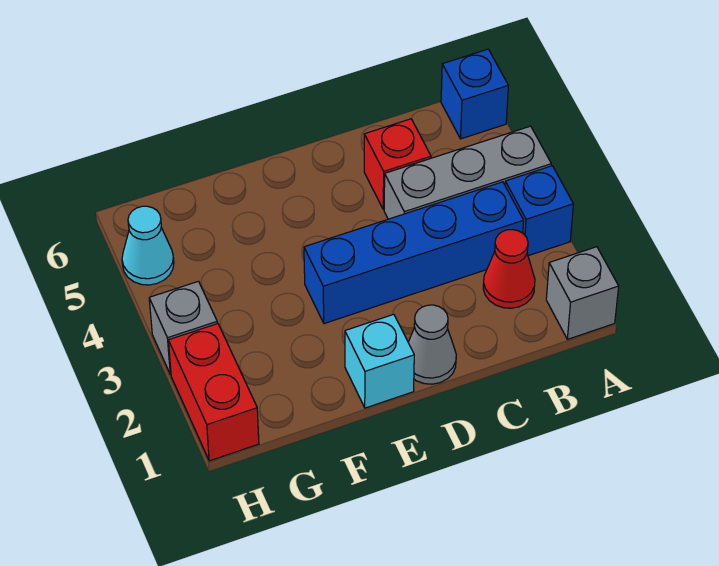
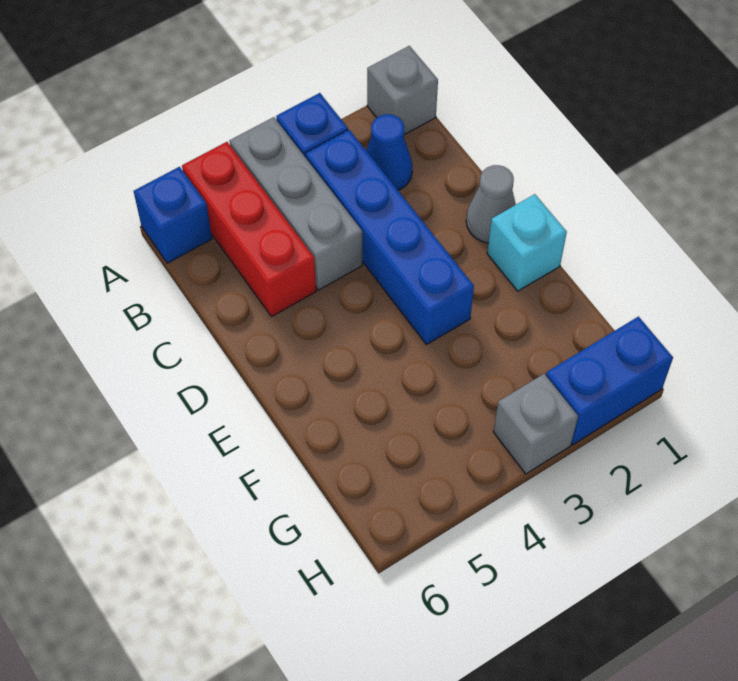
red cone B2 level 1 -> blue cone B2 level 1
red brick C5 level 1 -> red brick A5:C5 level 1
red brick H1:H2 level 1 -> blue brick H1:H2 level 1
cyan cone H5 level 1 -> none

